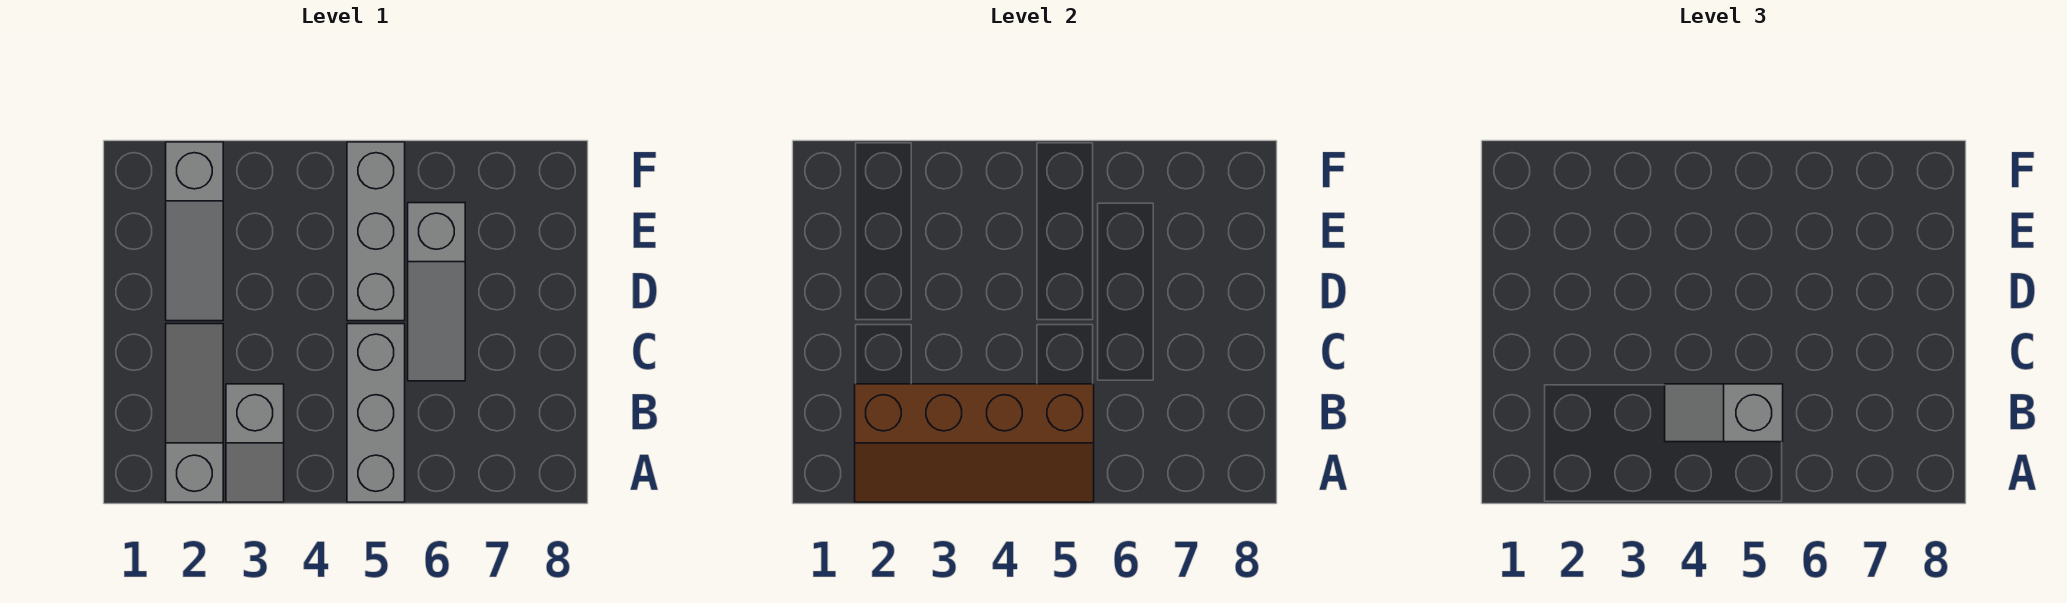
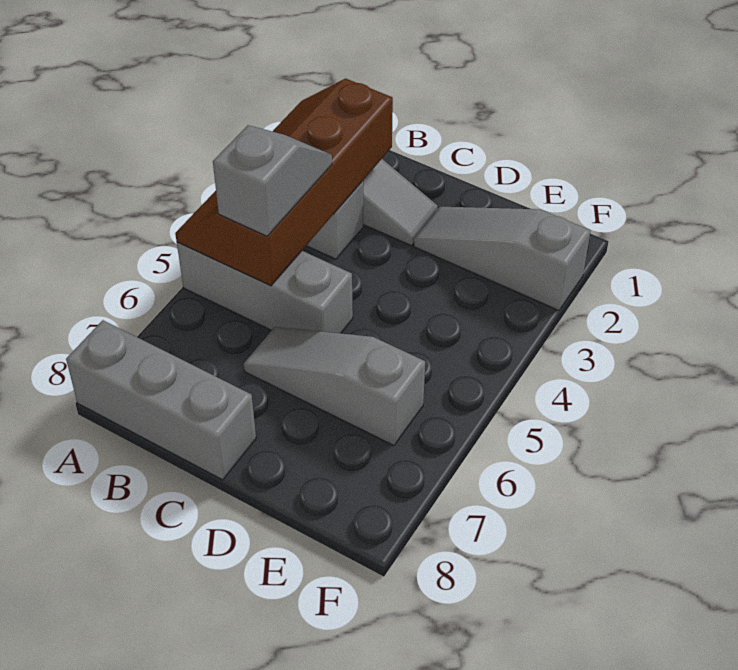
grey brick D5:F5 level 1 -> grey brick A8:C8 level 1

